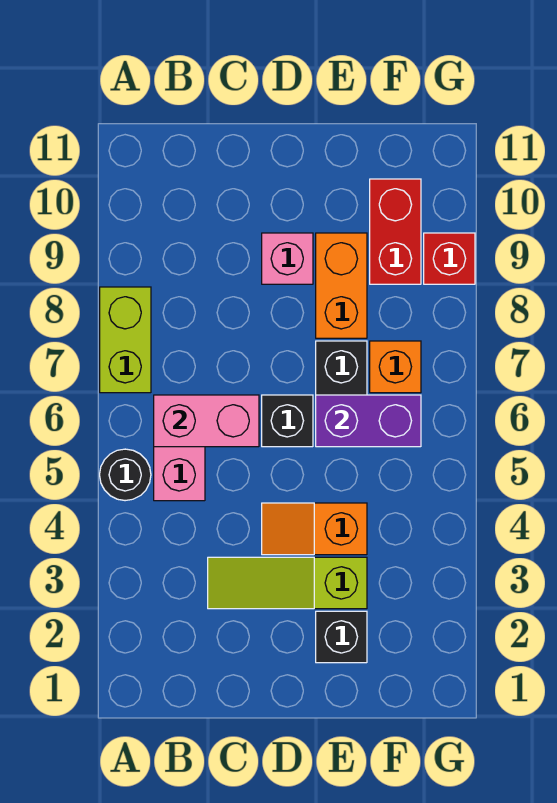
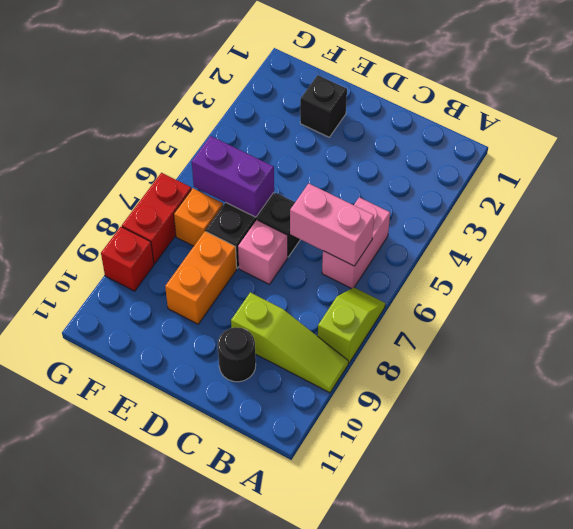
black round brick A5 level 1 -> black round brick C10 level 1
lime brick A7:A8 level 1 -> lime slope A7:A8 level 1 top 8
lime slope C3:E3 level 1 top E -> lime slope A9:C9 level 1 top C
orange slope D4:E4 level 1 top E -> none
pink brick D9 level 1 -> pink brick D7 level 1
red brick F9:F10 level 1 -> red brick G7:G8 level 1

